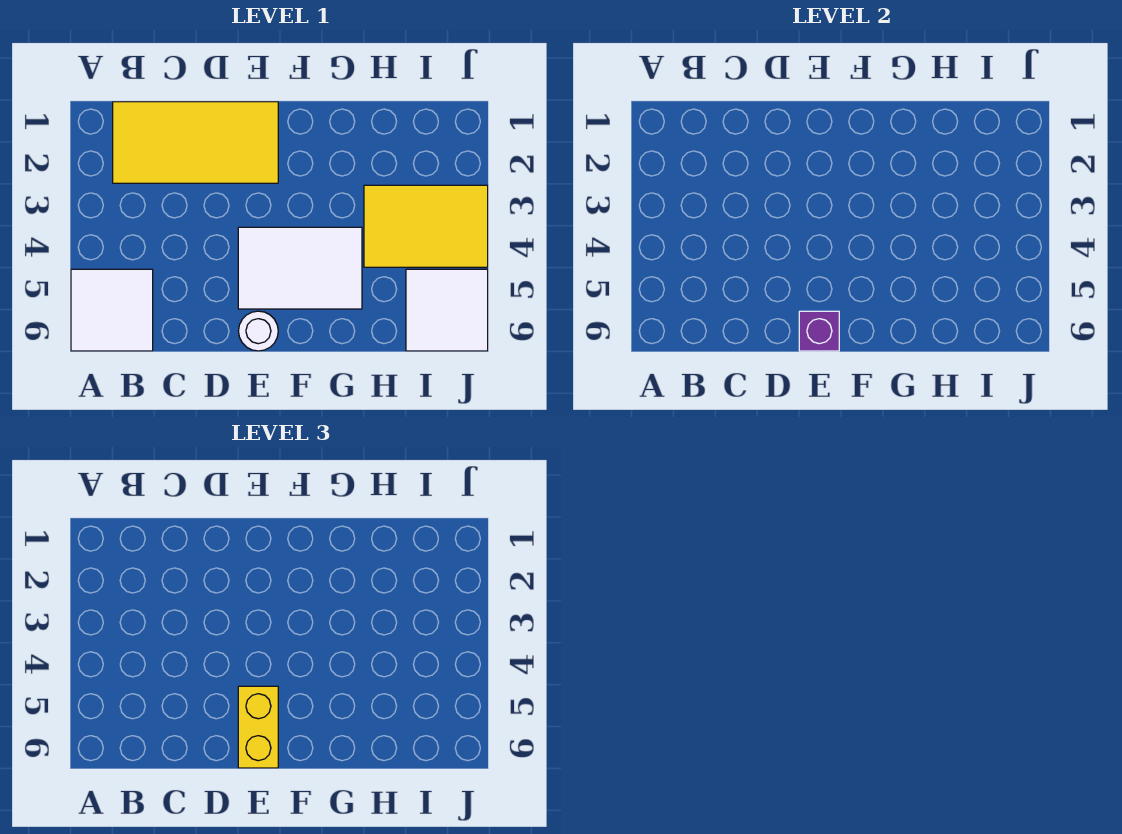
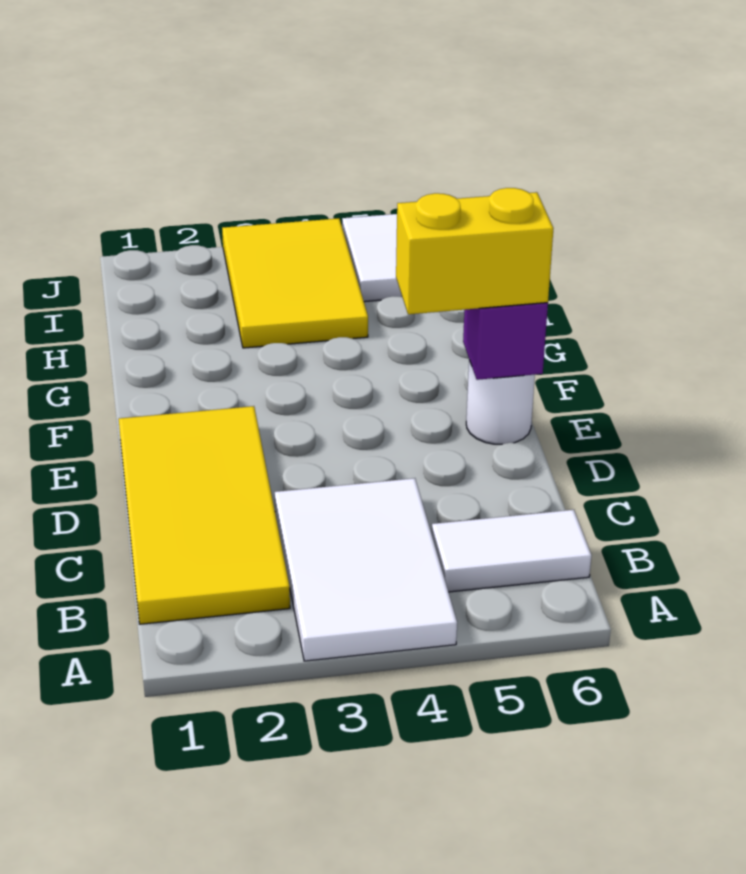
white tile A5:B6 level 1 -> white tile B5:B6 level 1
white tile E4:G5 level 1 -> white tile A3:C4 level 1

